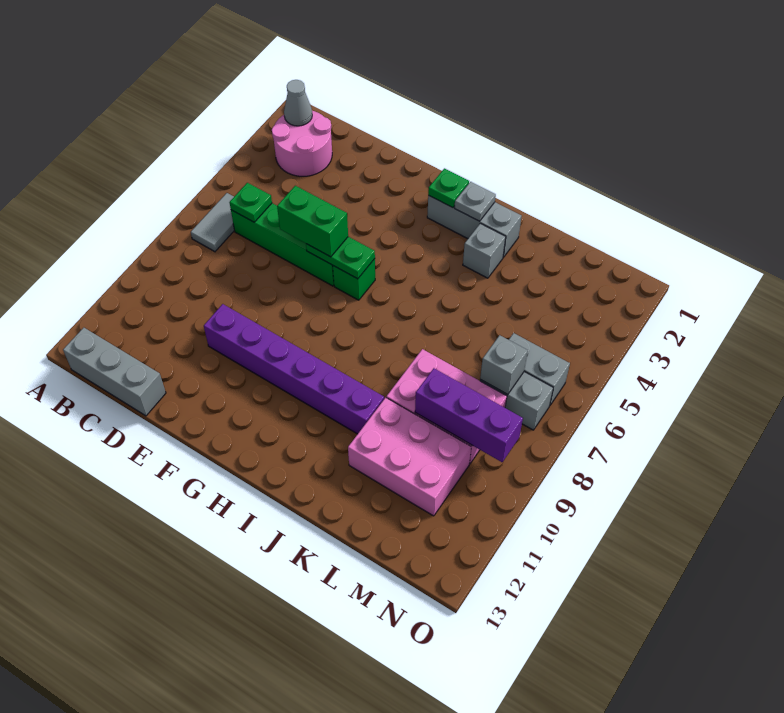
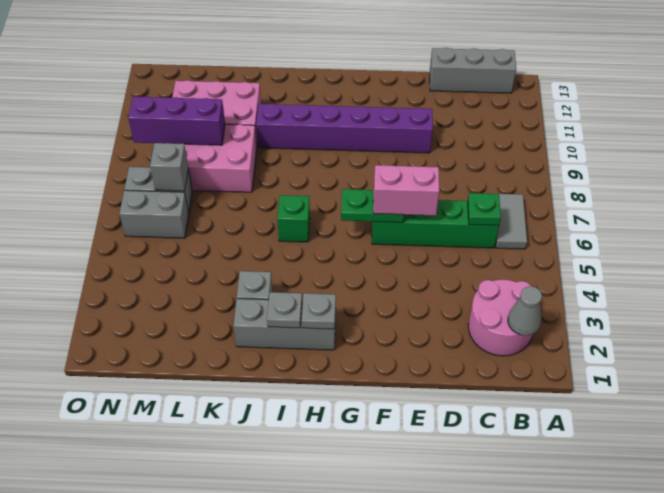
green brick E6:F6 level 3 -> pink brick E6:F6 level 3
green brick G6 level 1 -> green brick I6 level 1
green plate H2 level 2 -> grey plate H2 level 2

